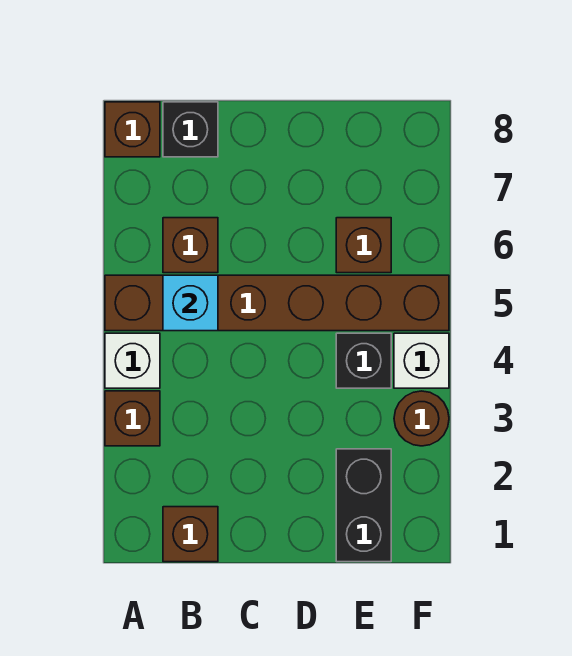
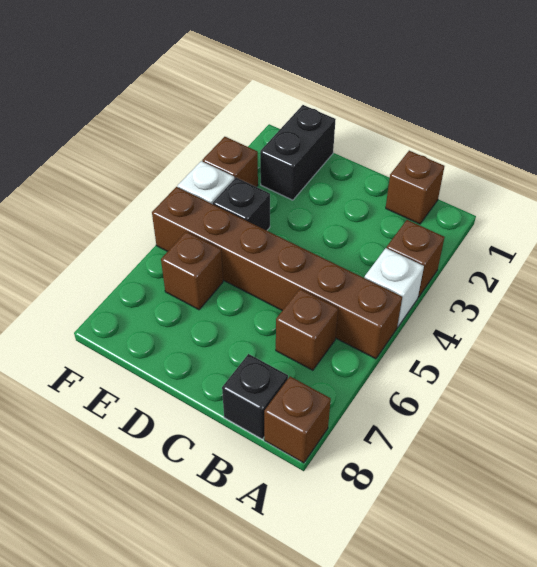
cyan brick B5 level 2 -> none
brown round brick F3 level 1 -> brown brick F3 level 1

